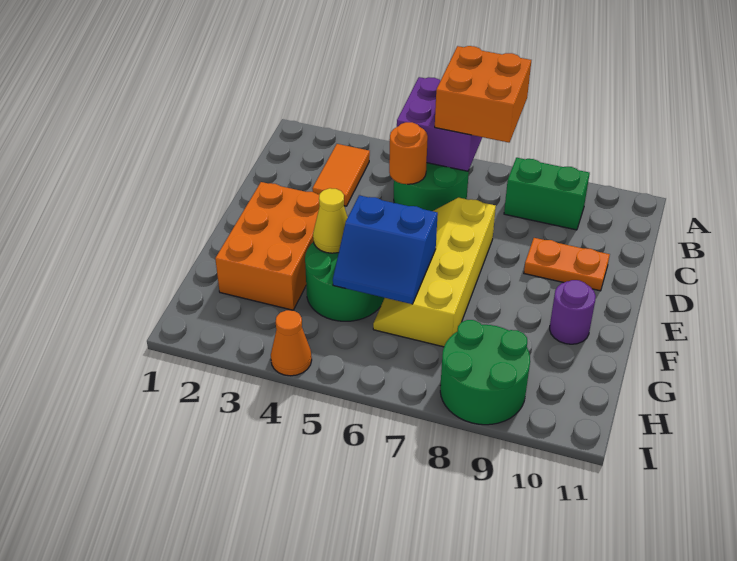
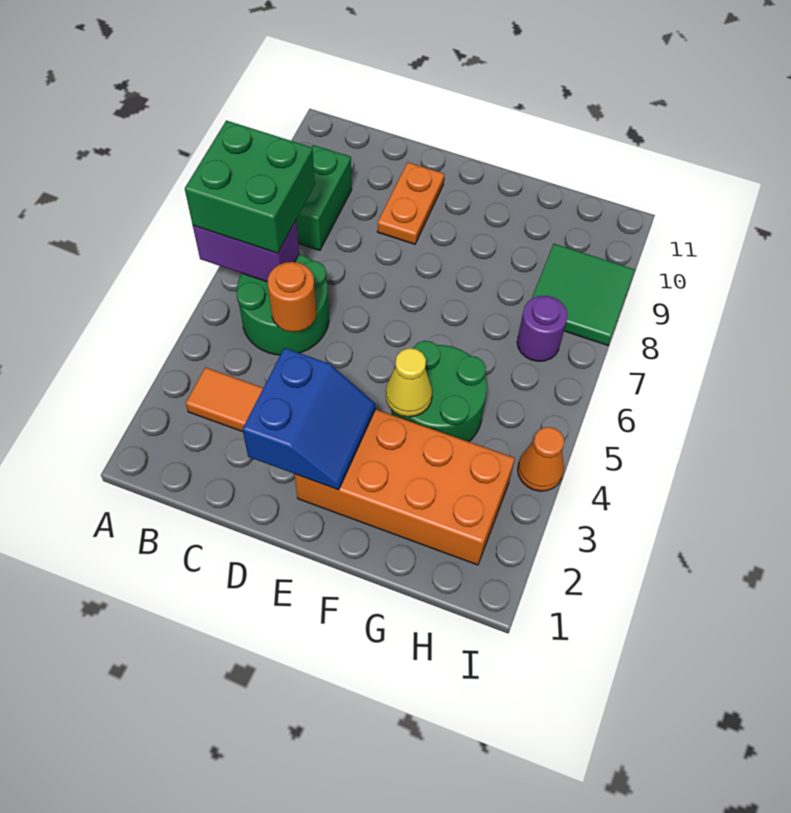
purple brick A5:B6 level 2 -> purple brick A6:B6 level 2
orange brick A6:B7 level 3 -> green brick A6:B7 level 3
yellow slope D6:G7 level 1 top 7 -> none
orange brick E2:G3 level 1 -> orange brick E2:H3 level 1
blue slope F5:G6 level 2 top F -> blue slope D2:E3 level 2 top D
purple round brick F10 level 1 -> purple round brick H7 level 1
green round brick H8:I9 level 1 -> green tile H8:I9 level 1

